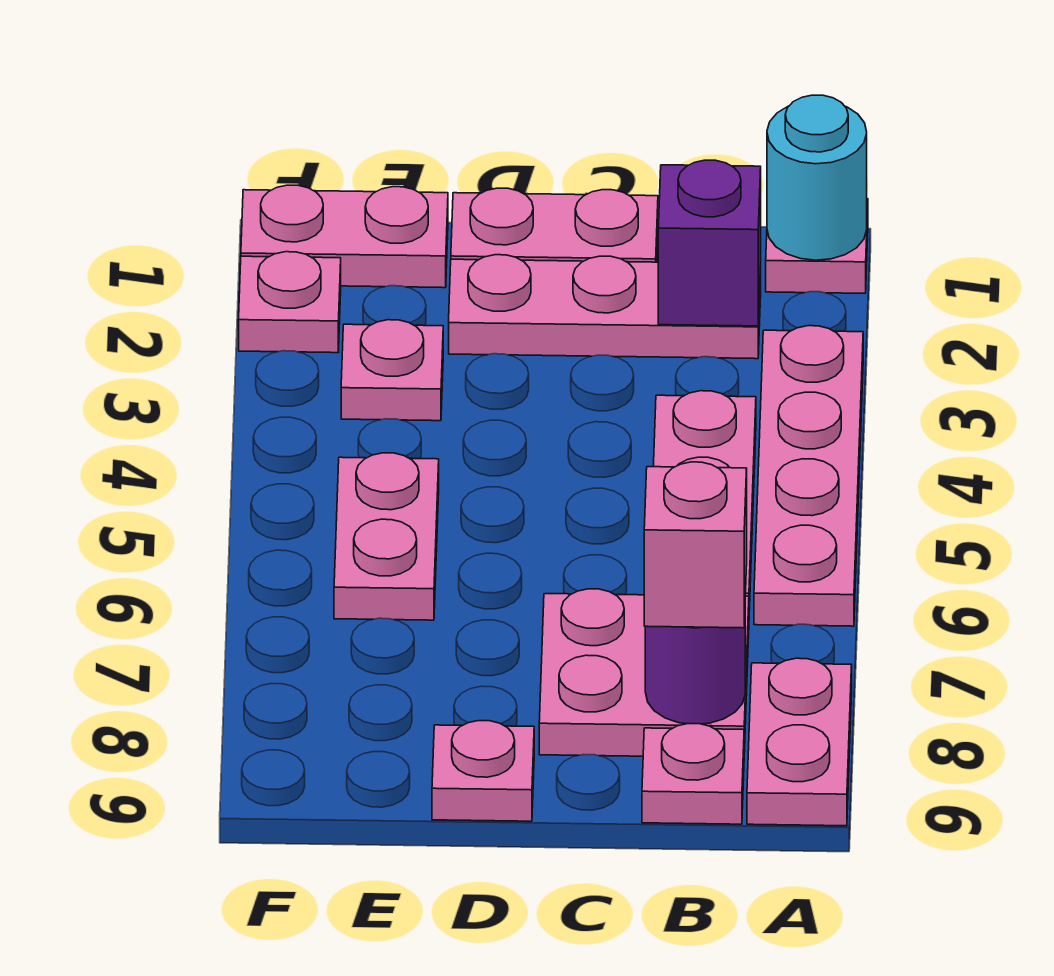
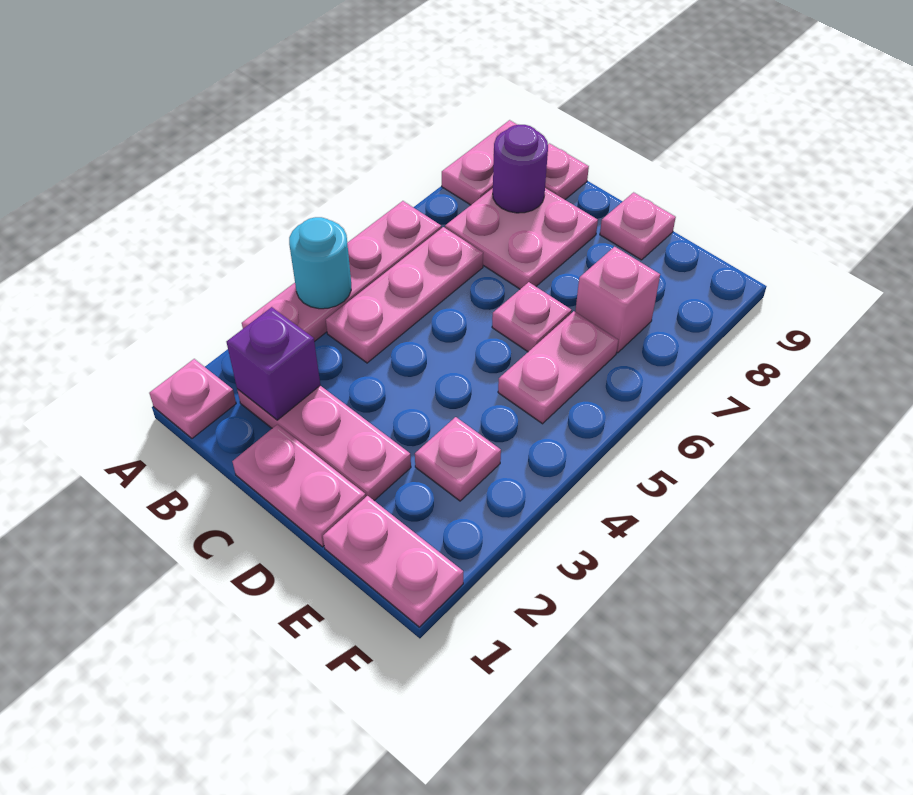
cyan round brick A1 level 2 -> cyan round brick A4 level 2
pink brick B8 level 3 -> pink brick E7 level 1
pink plate F2 level 1 -> pink plate D6 level 1

